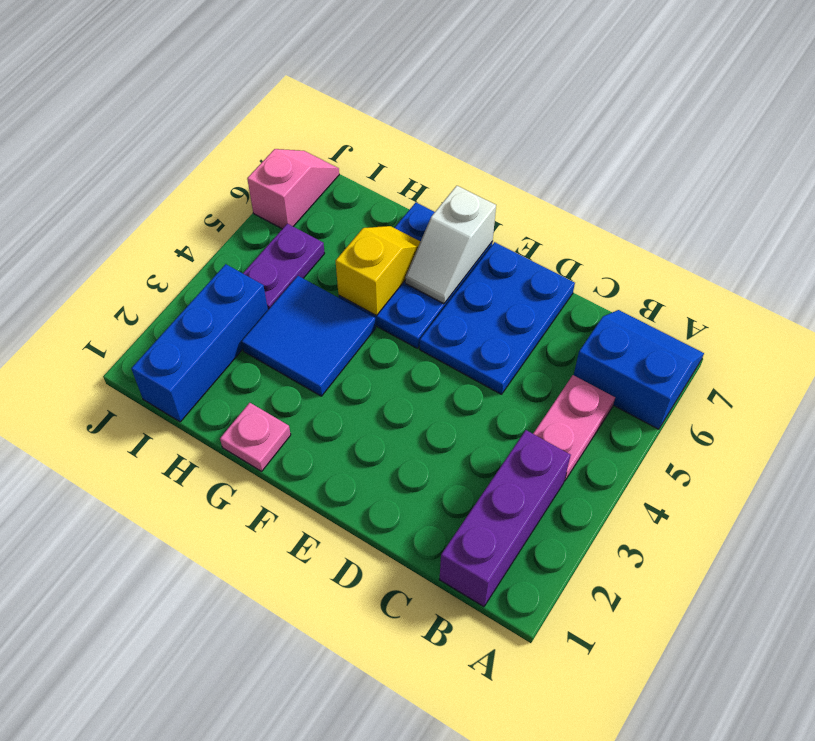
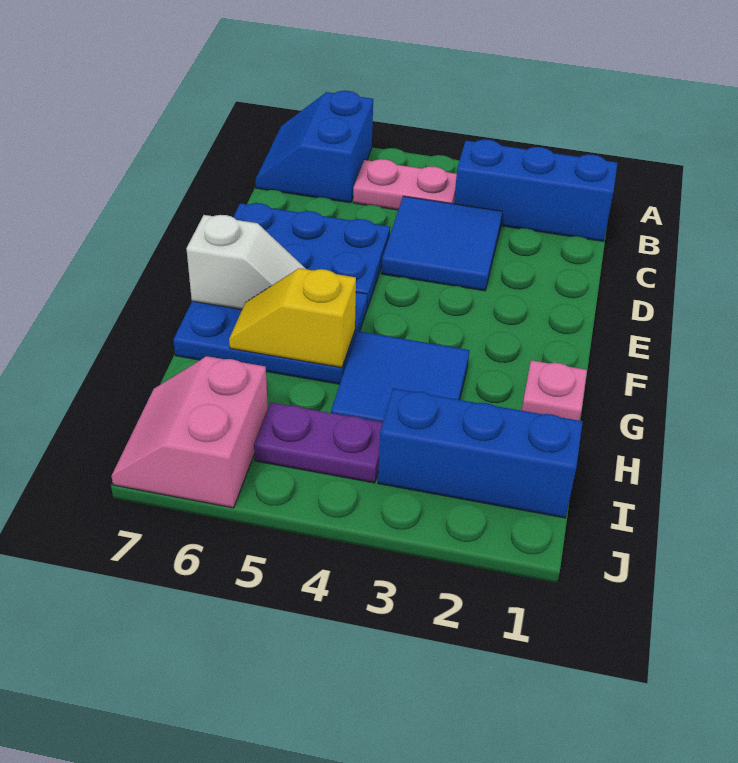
purple brick B1:B3 level 1 -> blue brick B1:B3 level 1
none -> blue tile C3:D4 level 1
pink slope J6:J7 level 1 top 6 -> pink slope I6:J7 level 1 top 6

